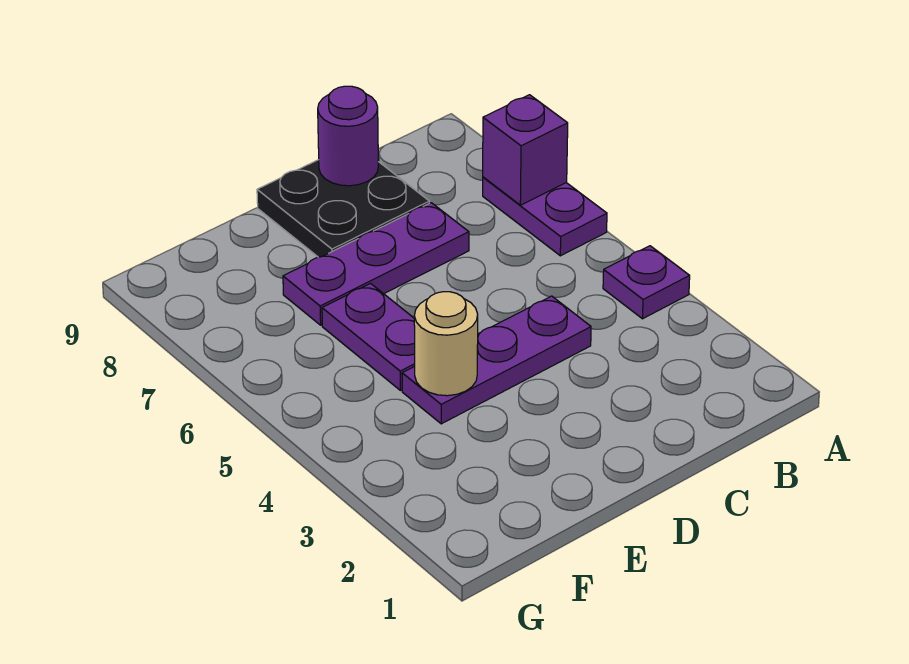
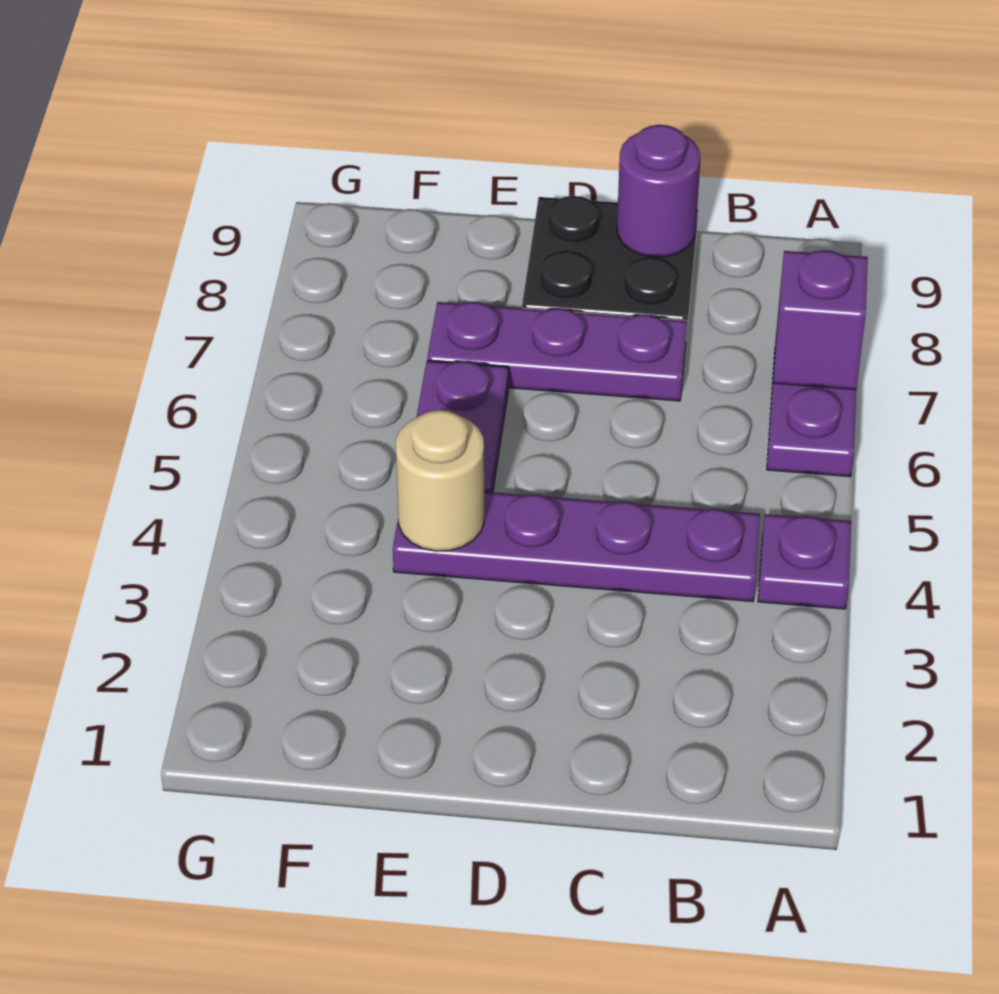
purple plate C4:E4 level 1 -> purple plate B4:E4 level 1

